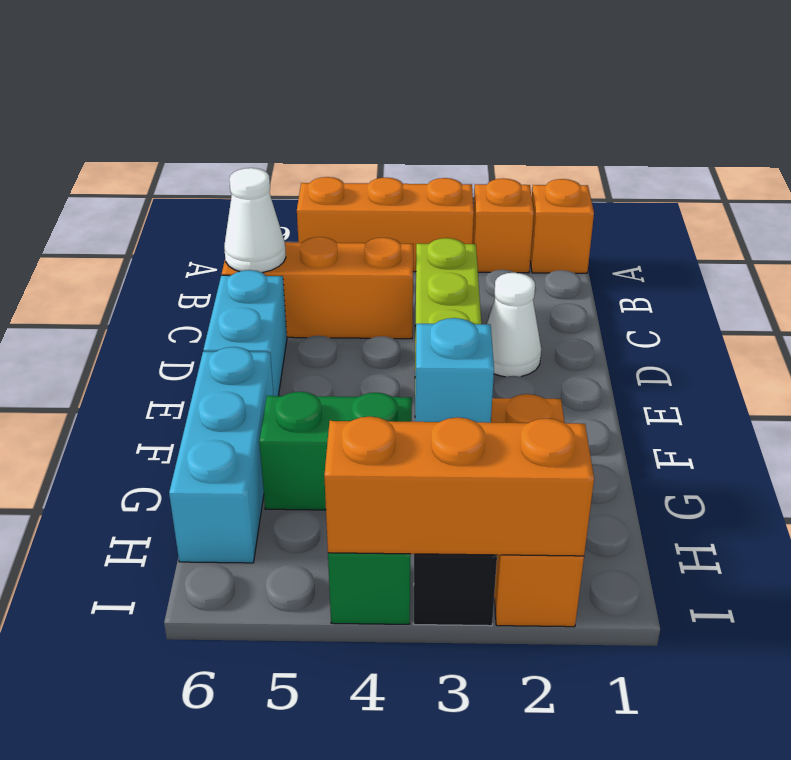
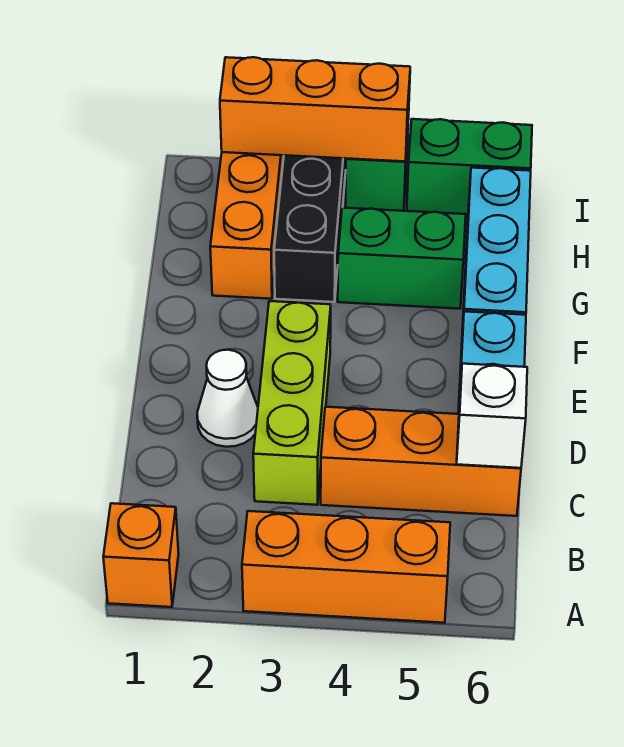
orange brick A2 level 1 -> none
white cone C6 level 2 -> white brick C6 level 2
cyan brick G3 level 2 -> none
none -> green brick I5:I6 level 1

